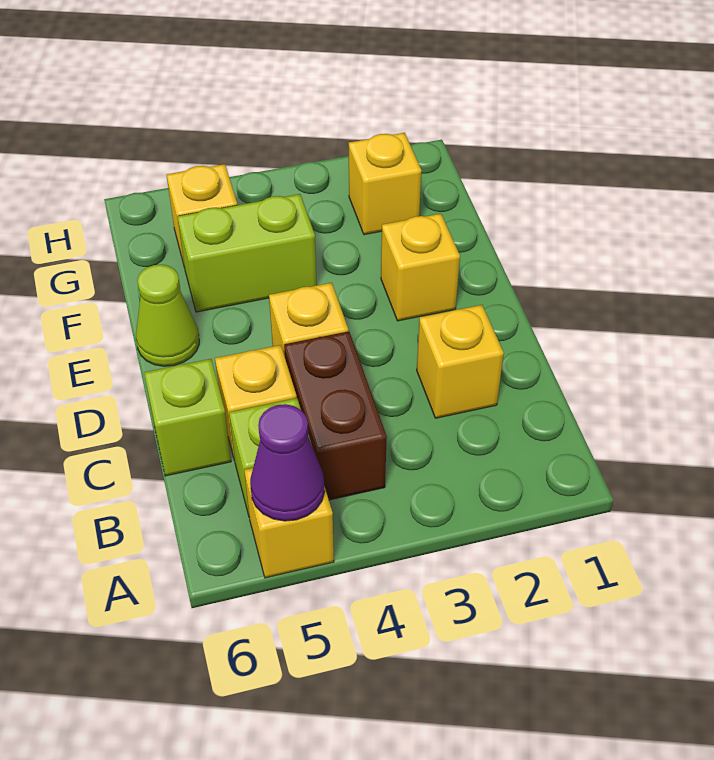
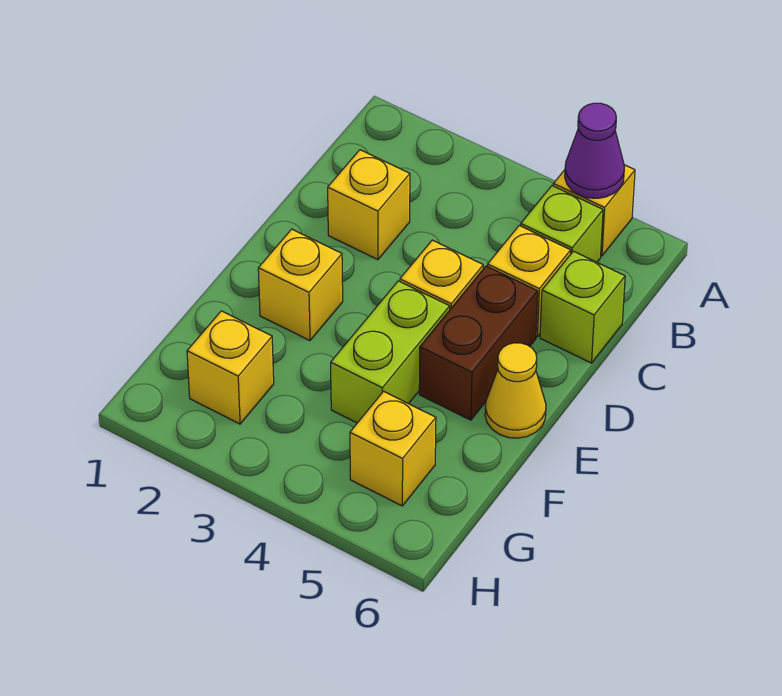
brown brick B4:C4 level 1 -> brown brick D5:E5 level 1
lime cone E6 level 1 -> yellow cone E6 level 1
lime brick F4:F5 level 1 -> lime brick E4:F4 level 1

